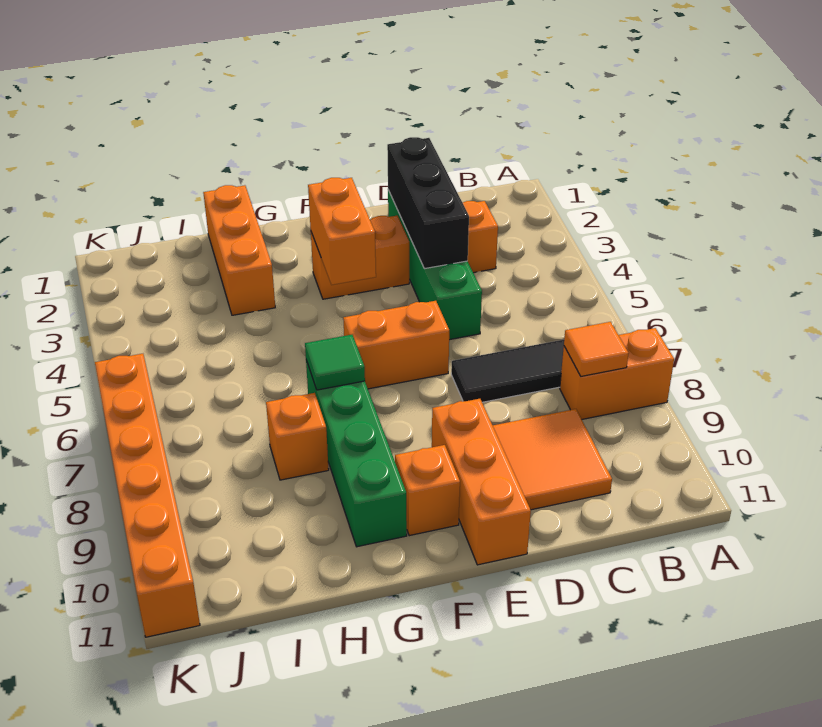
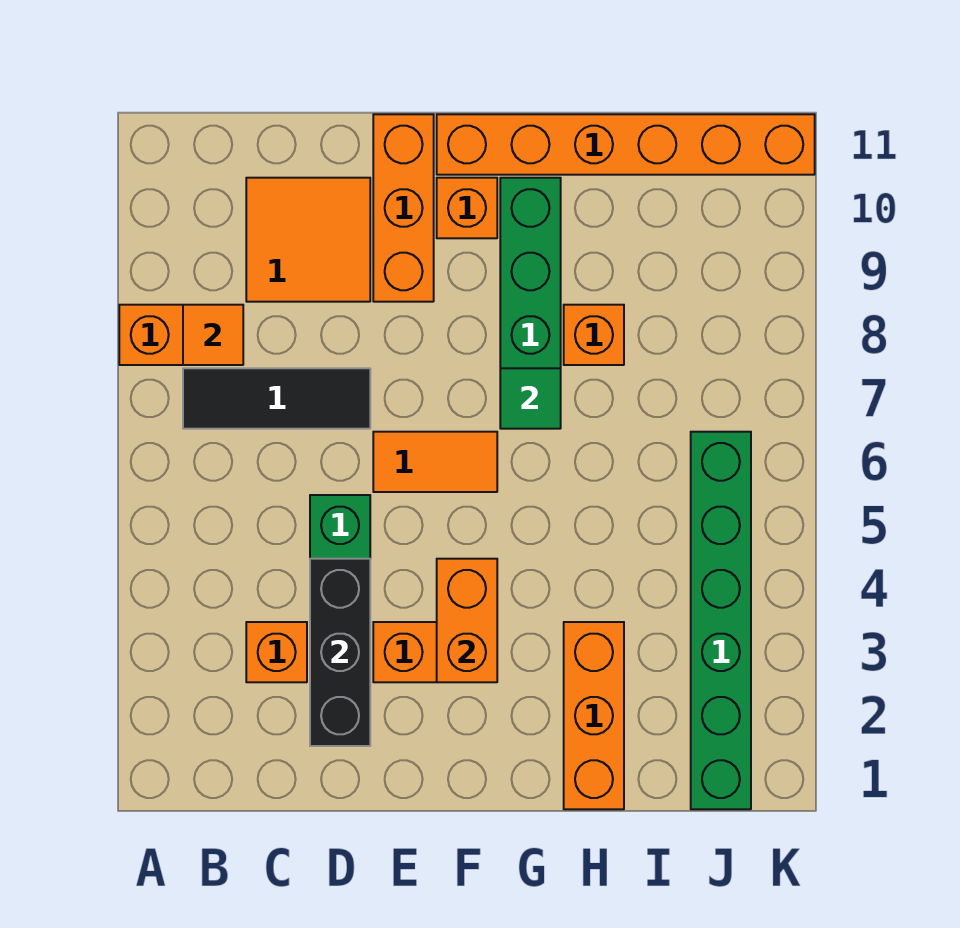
orange brick E6:F6 level 1 -> orange tile E6:F6 level 1
none -> green brick J1:J6 level 1
orange brick K6:K11 level 1 -> orange brick F11:K11 level 1

